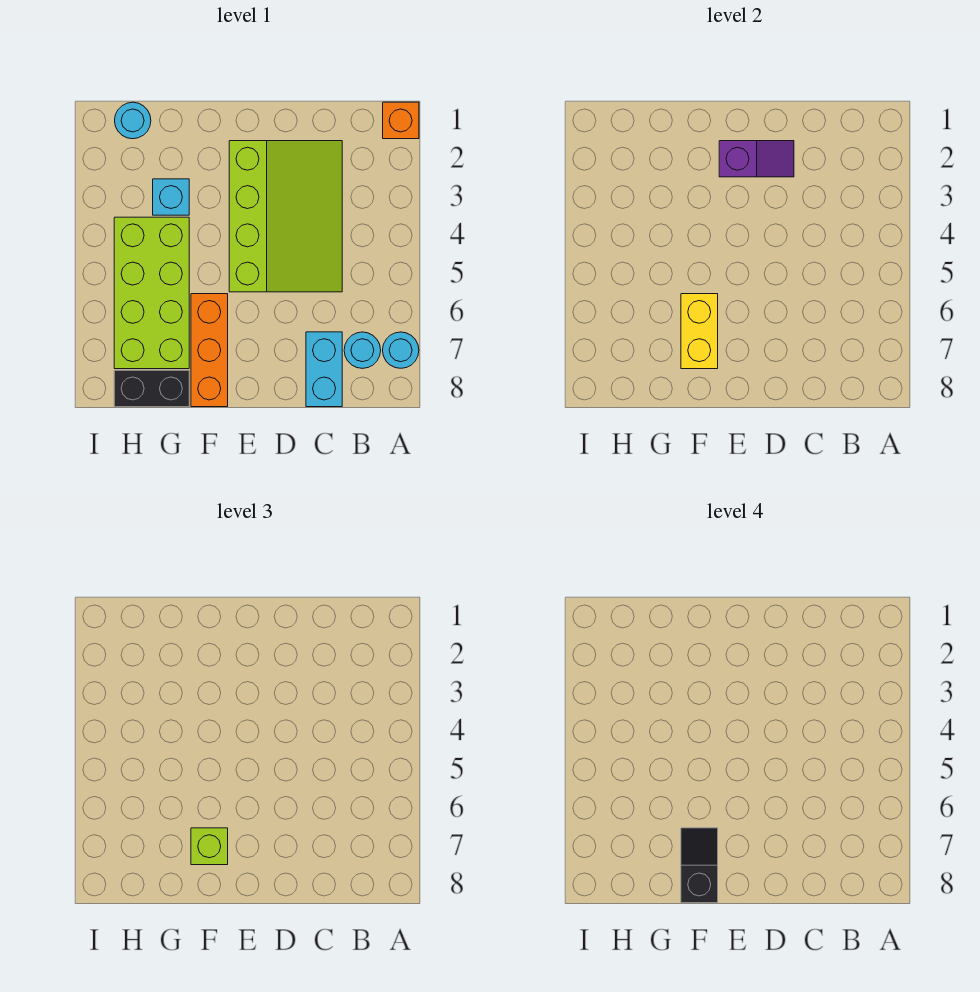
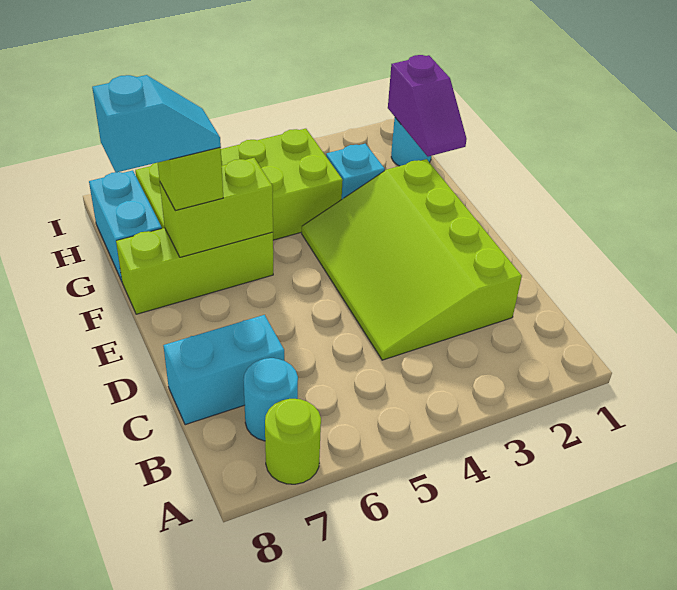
orange brick A1 level 1 -> none
cyan round brick A7 level 1 -> lime round brick A7 level 1
lime slope C2:E5 level 1 top E -> lime slope C2:F4 level 1 top 2
purple slope D2:E2 level 2 top E -> purple slope G1:H1 level 2 top H
orange brick F6:F8 level 1 -> lime brick F6:F8 level 1
yellow brick F6:F7 level 2 -> lime brick F6:F7 level 2
black slope F7:F8 level 4 top 8 -> cyan slope F7:F8 level 4 top 8
black brick G8:H8 level 1 -> cyan brick G8:H8 level 1

